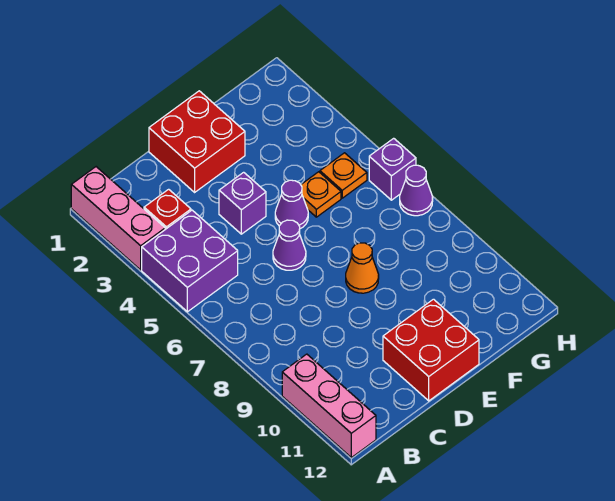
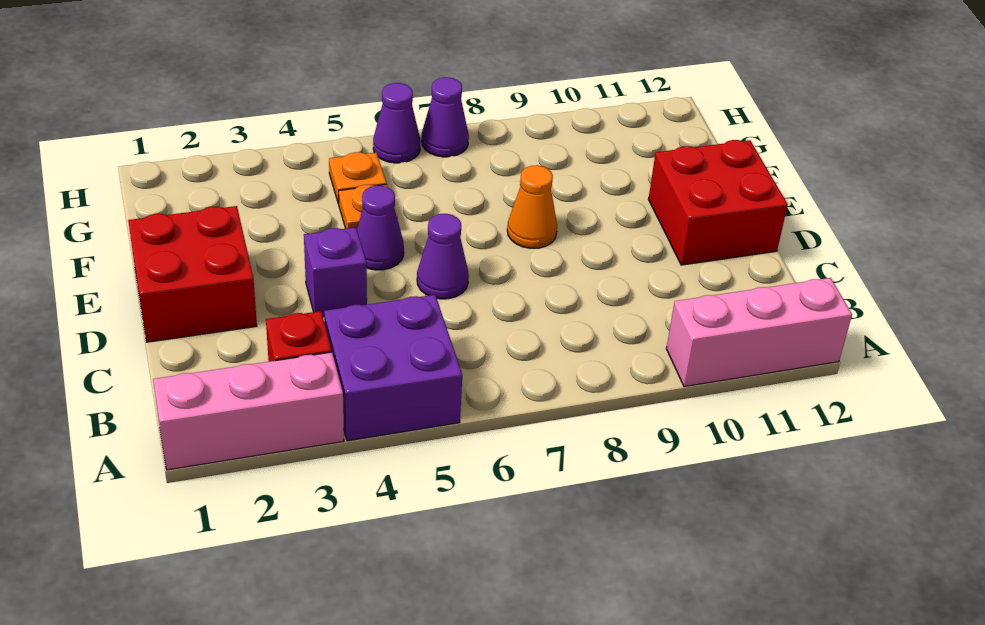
purple brick H6 level 1 -> purple cone H6 level 1

